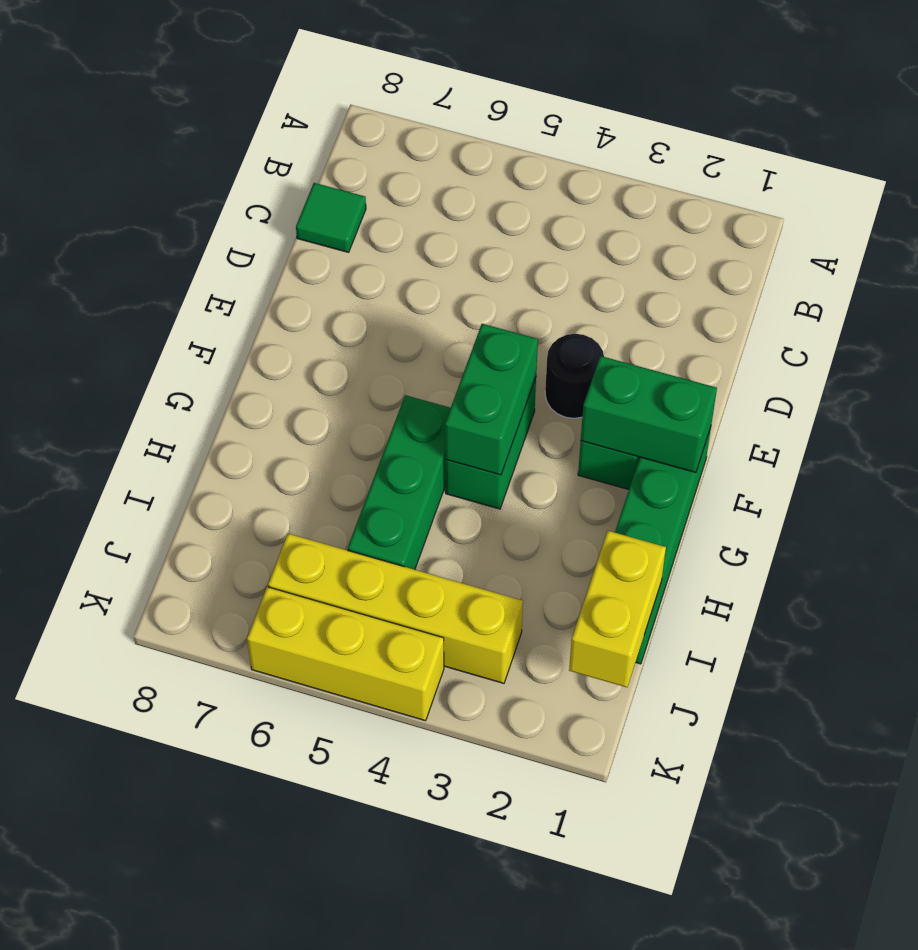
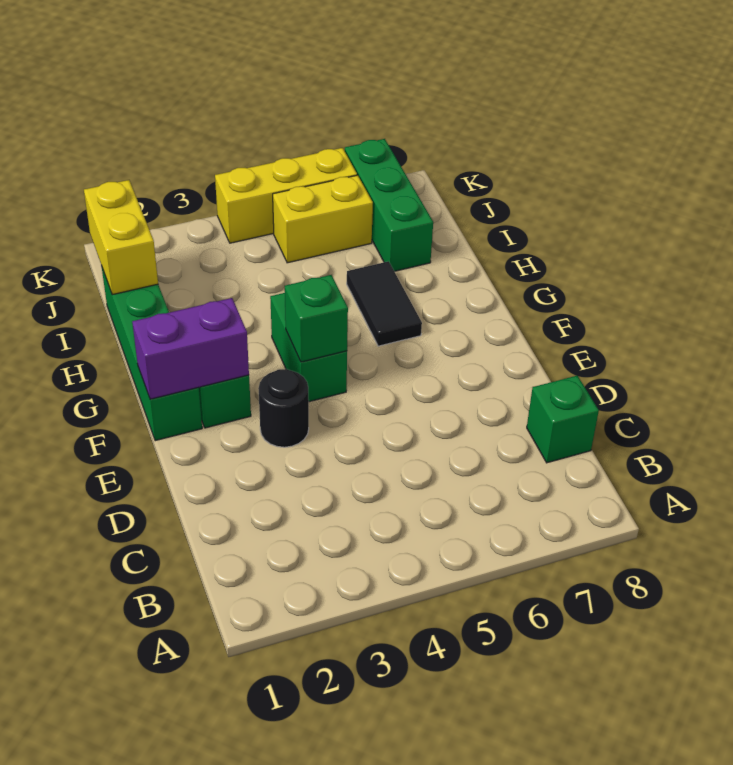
green tile C8 level 1 -> green brick C8 level 1
green brick F1:F2 level 2 -> purple brick F1:F2 level 2
green brick F4:G4 level 2 -> green brick F4 level 2
green brick G5:I5 level 1 -> green brick I7:K7 level 1
none -> black tile G6:H6 level 1
yellow brick J3:J6 level 1 -> yellow brick J5:J6 level 1

